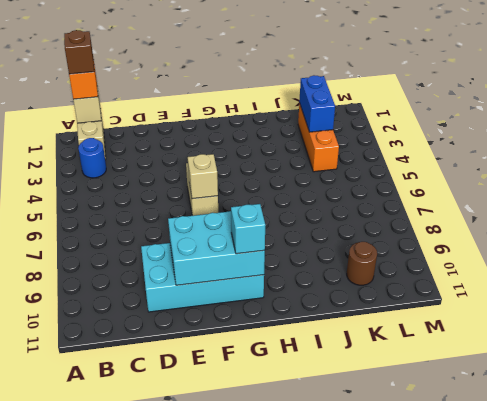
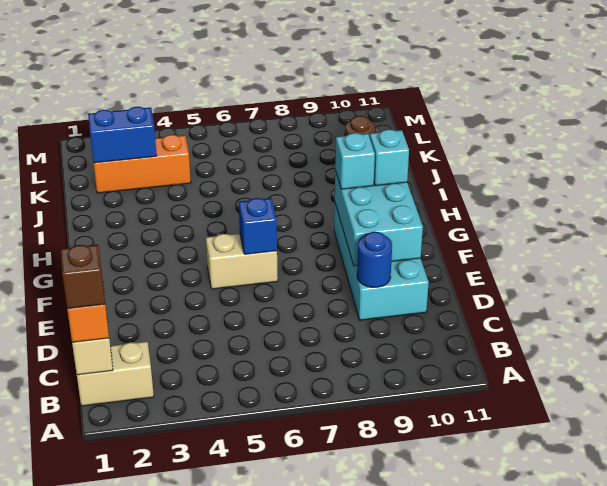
blue round brick B3 level 1 -> blue round brick D9 level 2
tan brick F6 level 2 -> blue brick F6 level 2
none -> cyan brick G9 level 3

